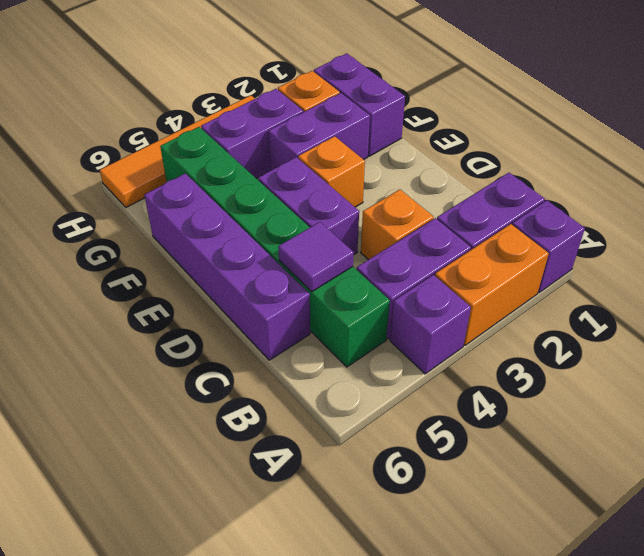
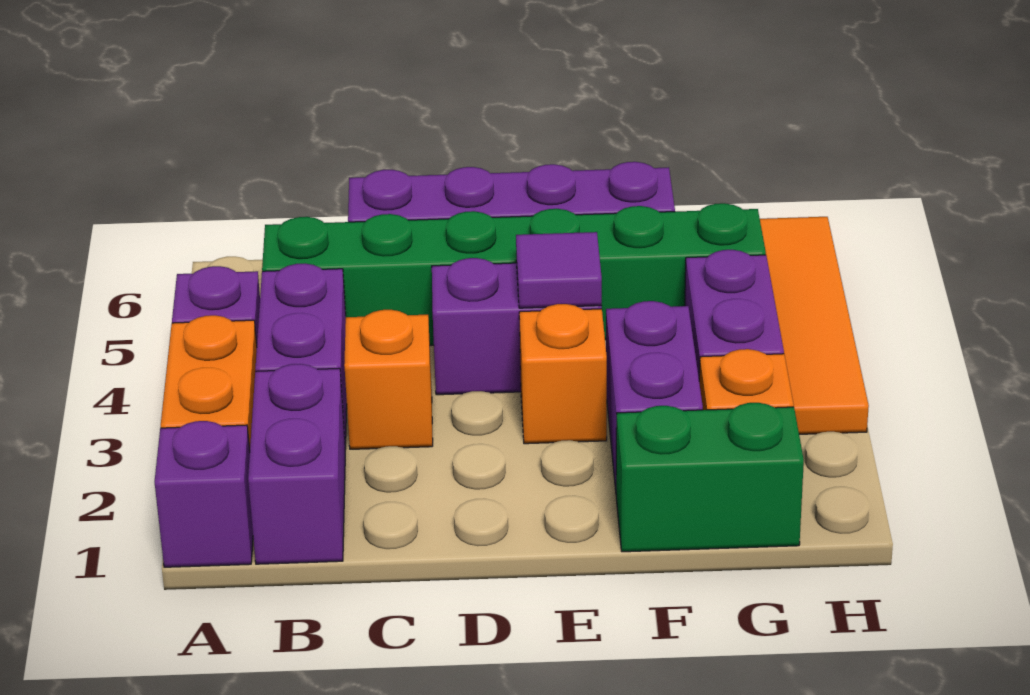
purple tile C5 level 2 -> purple tile E4 level 2
purple brick F1:G1 level 1 -> green brick F1:G1 level 1

